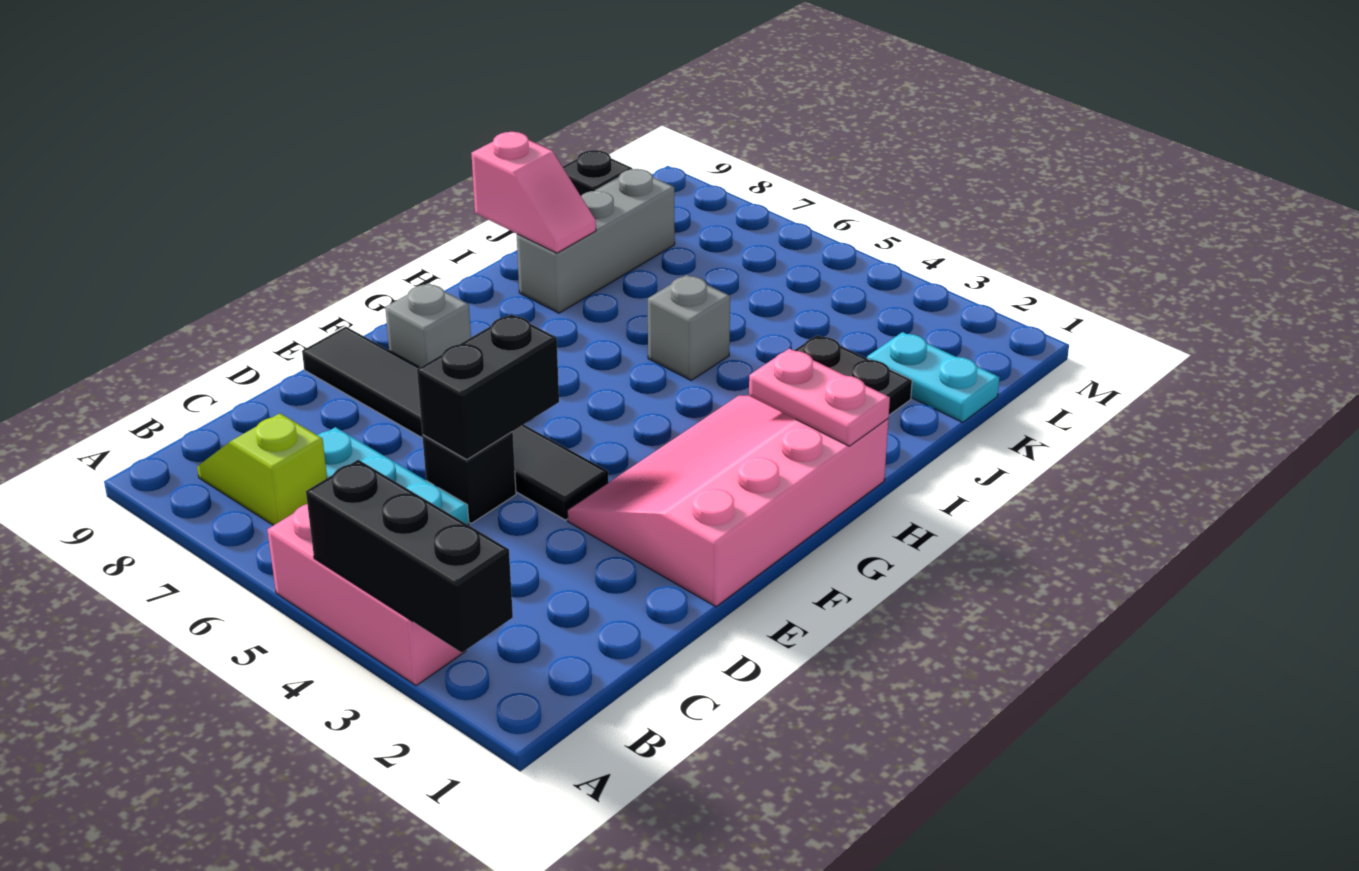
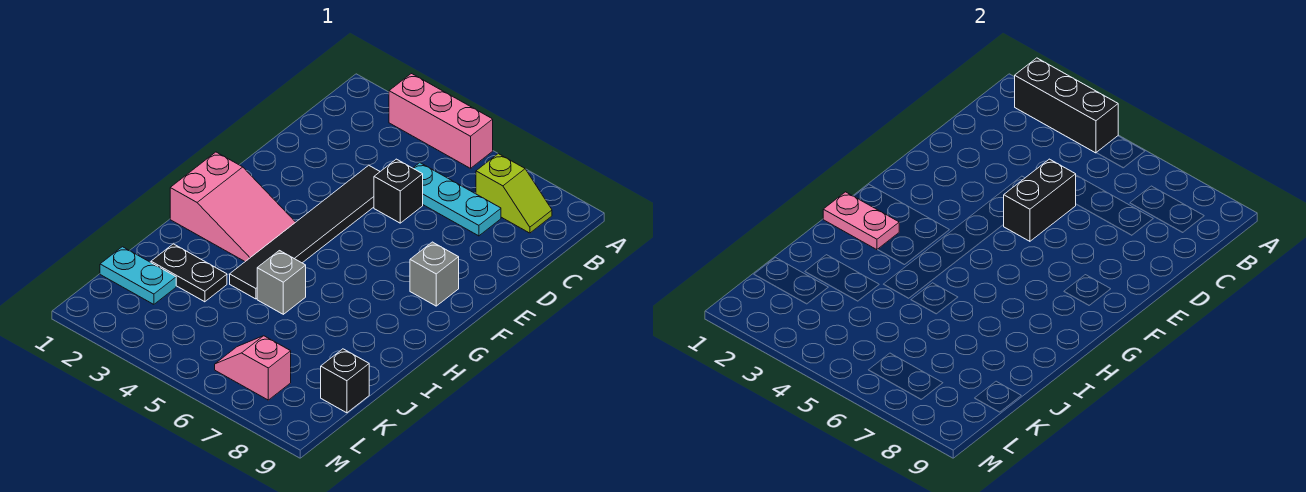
pink slope E1:H3 level 1 top 1 -> pink slope G1:H3 level 1 top 1
black tile E4:E9 level 1 -> black tile D4:I4 level 1
grey brick I8:K8 level 1 -> none
pink slope I8:I9 level 2 top 9 -> pink slope L6:L7 level 1 top 7

